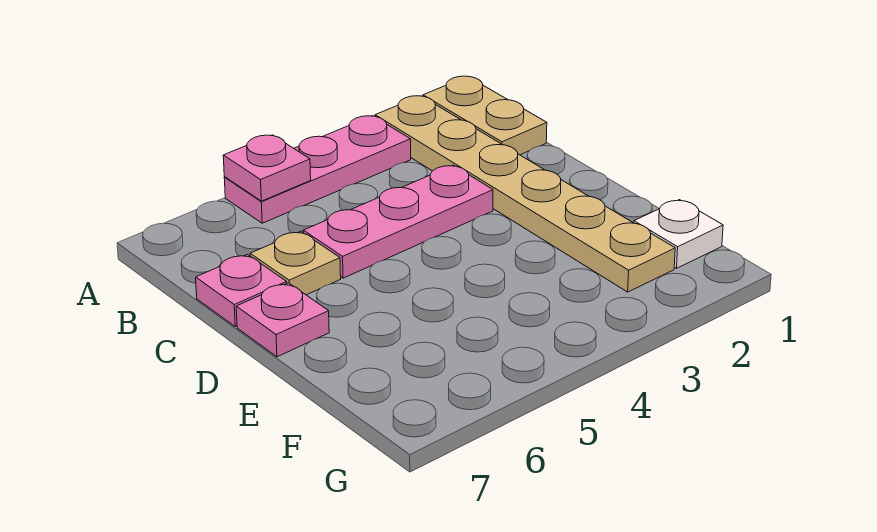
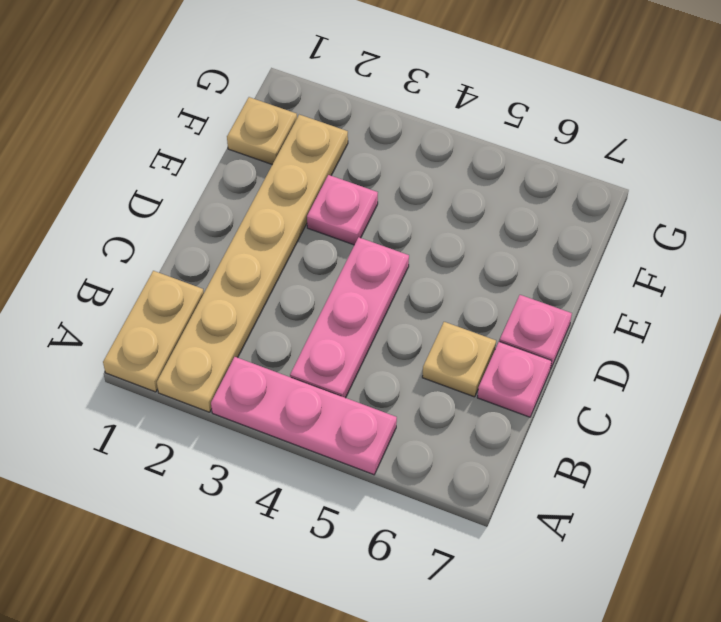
pink plate A5 level 2 -> pink plate E3 level 1
pink plate C3:C5 level 1 -> pink plate B4:D4 level 1
white plate F1 level 1 -> tan plate F1 level 1

